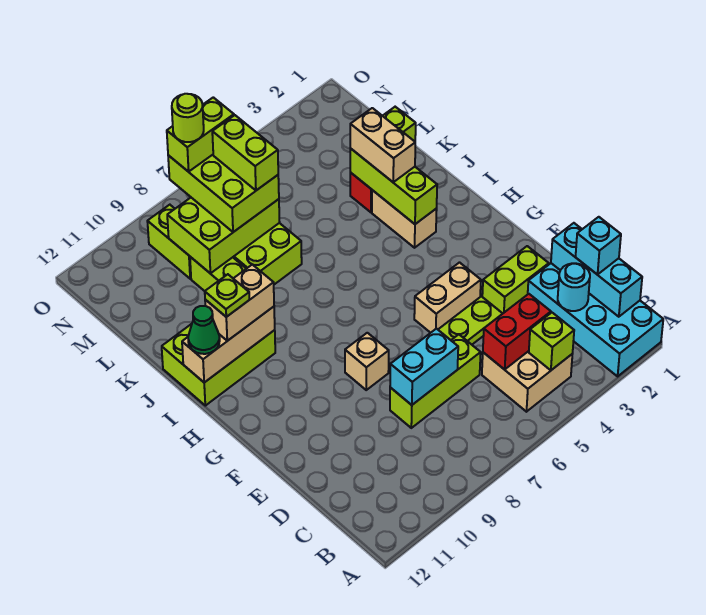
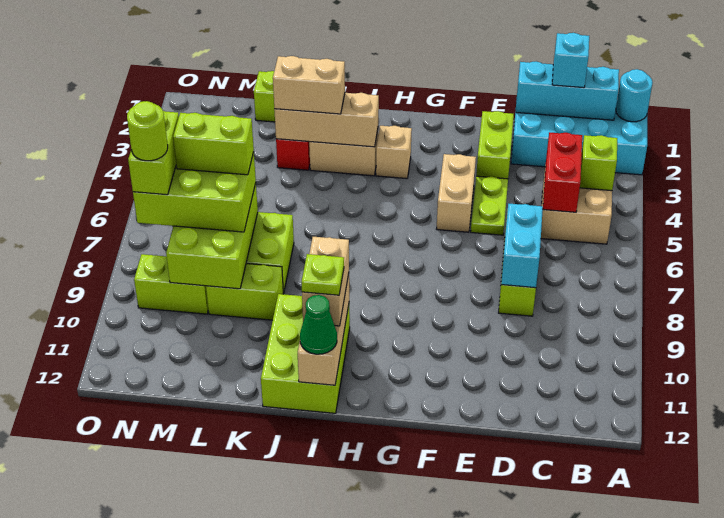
cyan round brick C2 level 2 -> cyan round brick A1 level 2
tan brick F8 level 1 -> tan brick H3 level 1
lime brick I3:K3 level 2 -> tan brick I3:K3 level 2

